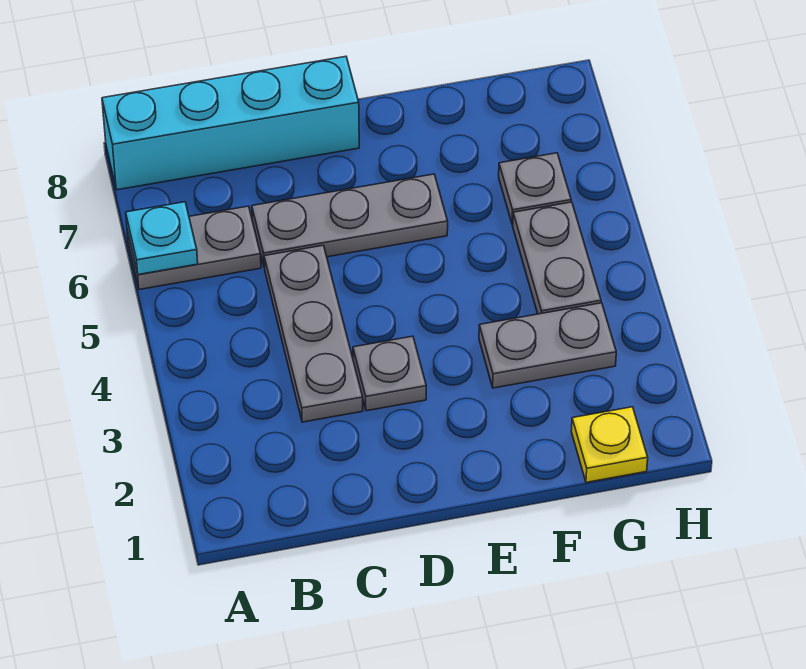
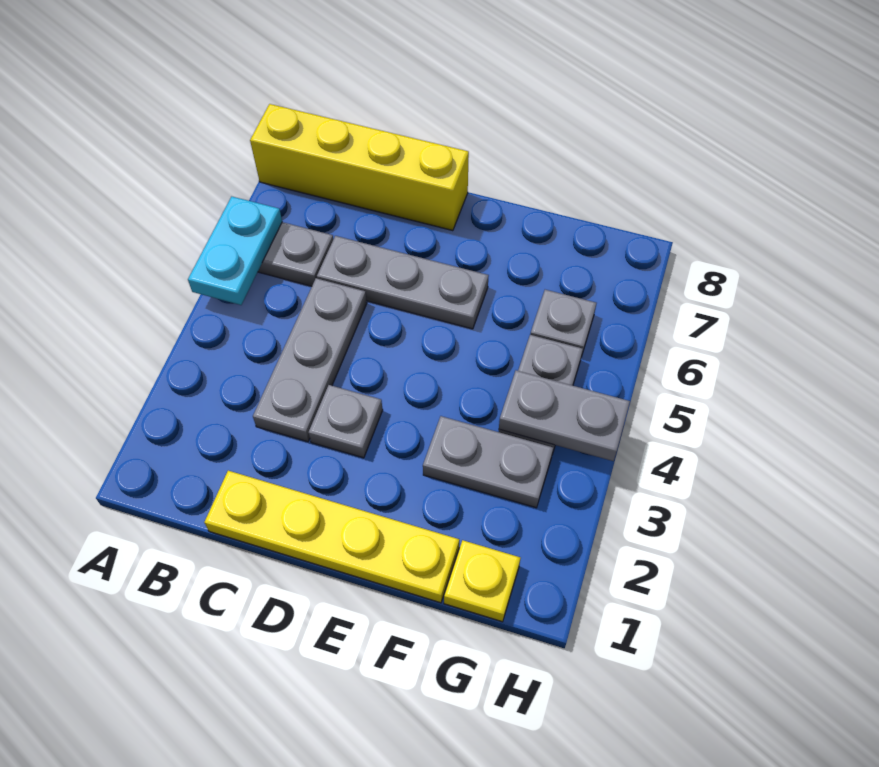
cyan plate A6 level 2 -> cyan plate A5:A6 level 2
cyan brick A8:D8 level 1 -> yellow brick A8:D8 level 1
none -> yellow plate C1:F1 level 1
none -> grey plate G4:H4 level 2

